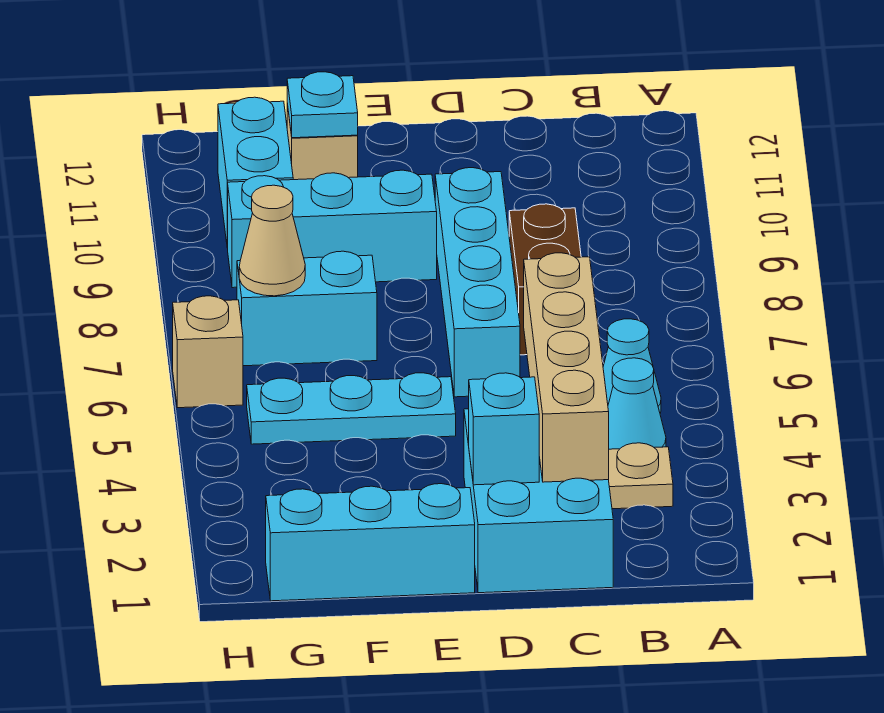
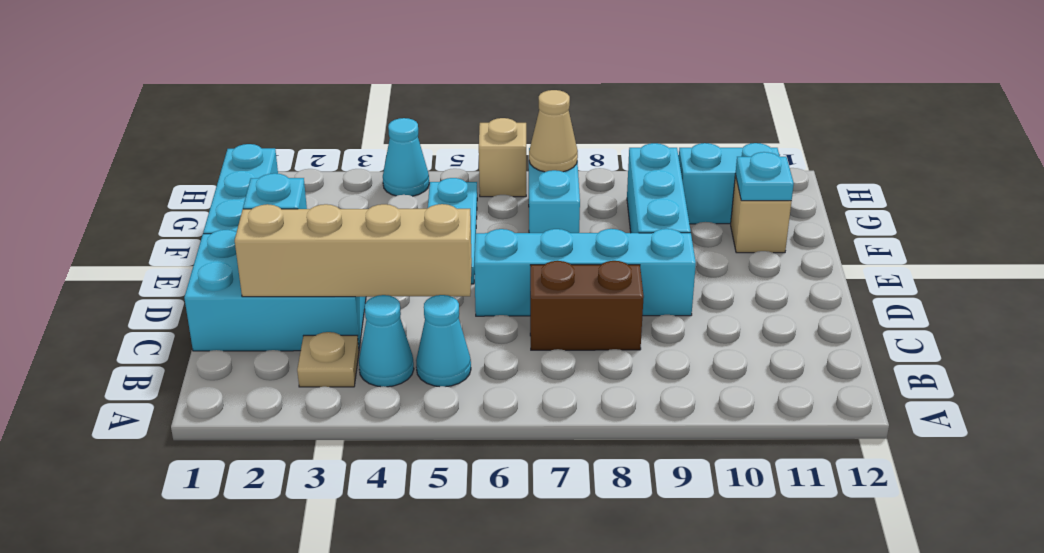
none -> cyan cone H4 level 1

